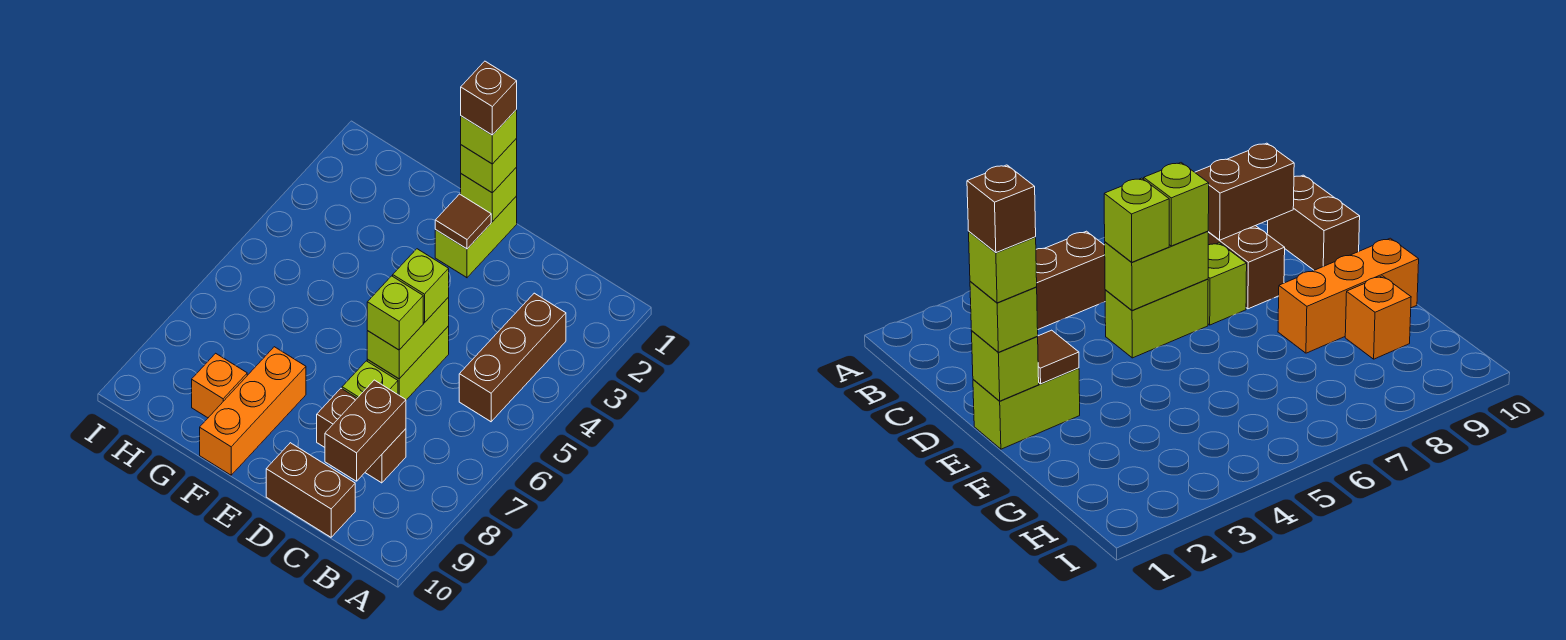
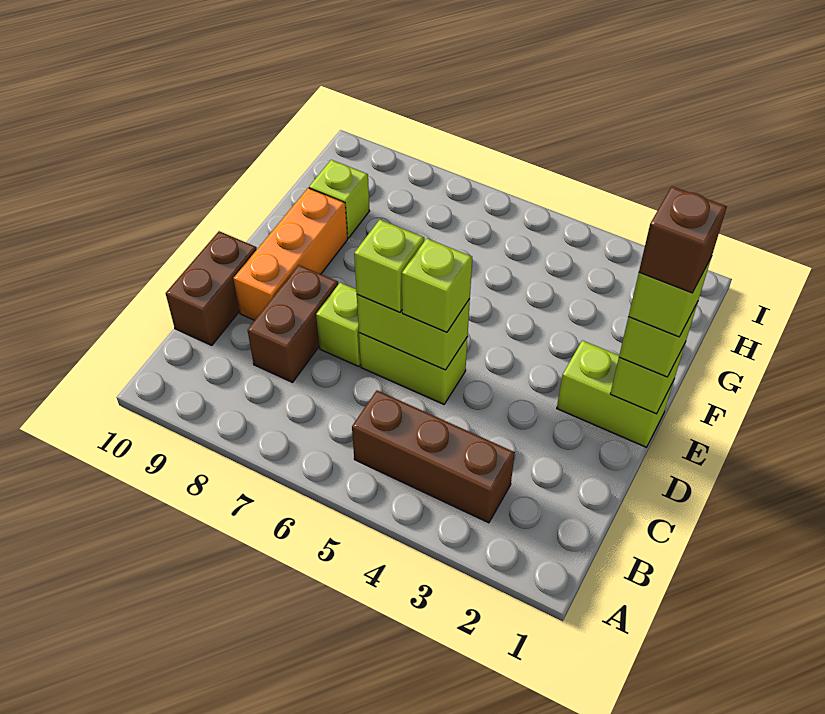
brown brick C8:C9 level 2 -> none
brown tile E2 level 2 -> none
orange brick F8:F10 level 1 -> orange brick D9:F9 level 1
orange brick G9 level 1 -> lime brick G9 level 1

